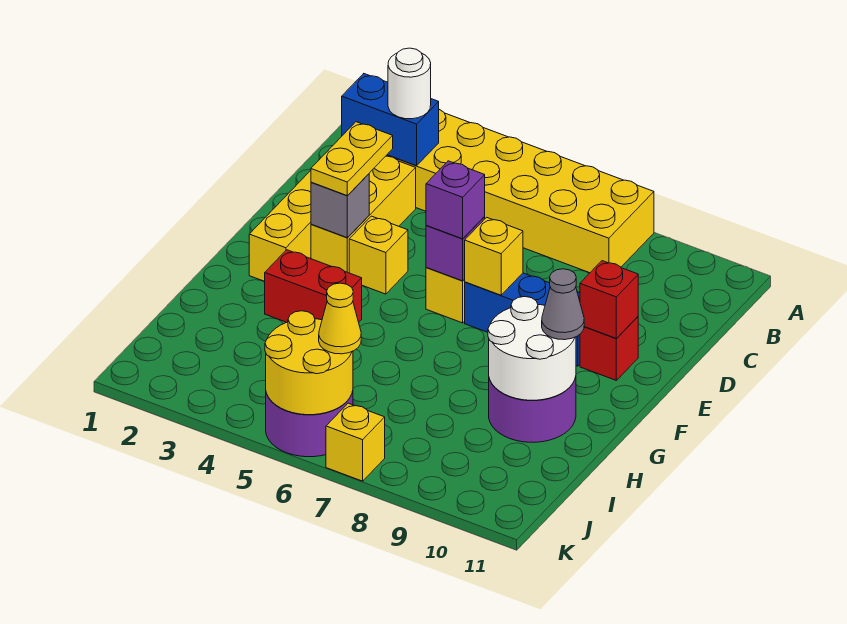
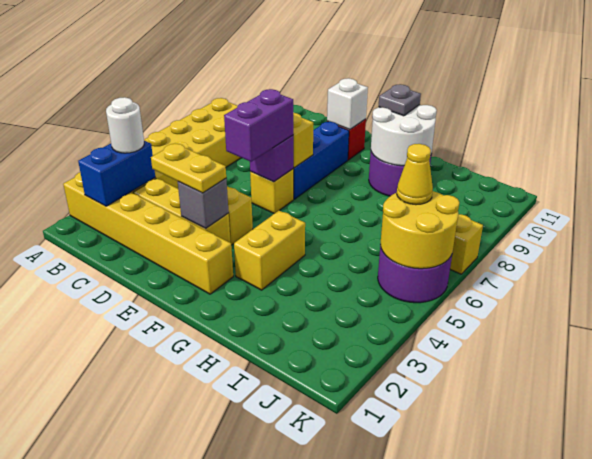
purple brick E6 level 3 -> purple brick E5:E6 level 3
red brick E10 level 2 -> white brick E10 level 2
red brick G3:G4 level 1 -> yellow brick G3:G4 level 1
grey cone G10 level 3 -> grey plate G10 level 3

